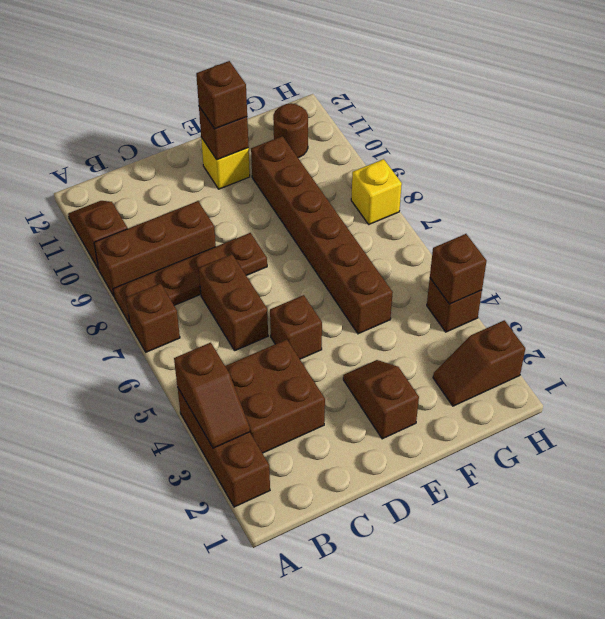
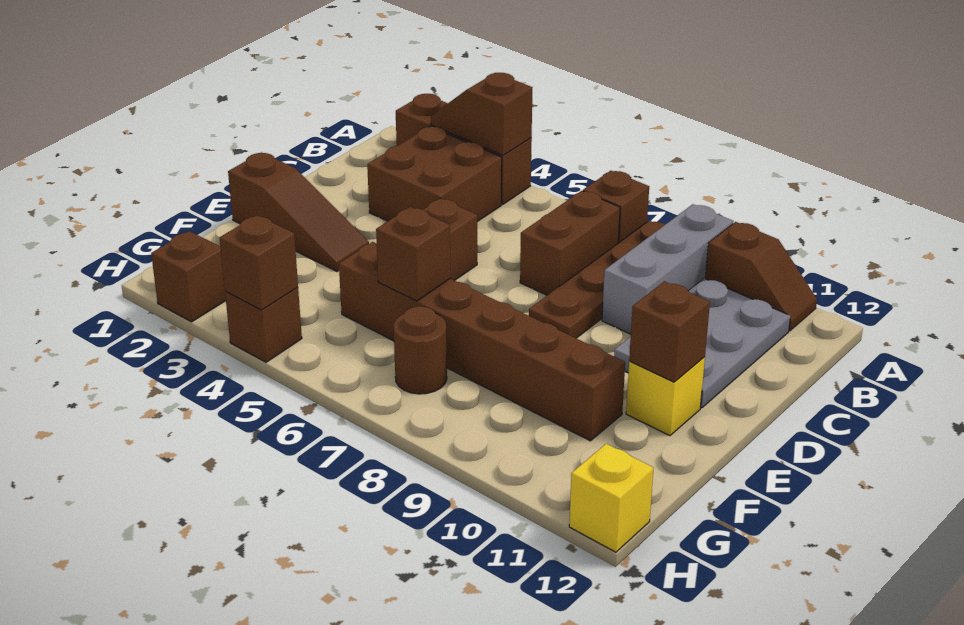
brown brick A9:C9 level 1 -> grey brick A9:C9 level 1
none -> grey plate B10:D11 level 1
brown brick C6:C7 level 1 -> brown brick B7:C7 level 1
brown slope E2:E3 level 1 top 2 -> brown slope E1:E3 level 1 top 1
brown brick E11 level 3 -> brown brick F6 level 2
brown round brick G11 level 1 -> brown round brick G7 level 1
yellow brick H8 level 1 -> yellow brick H12 level 1

